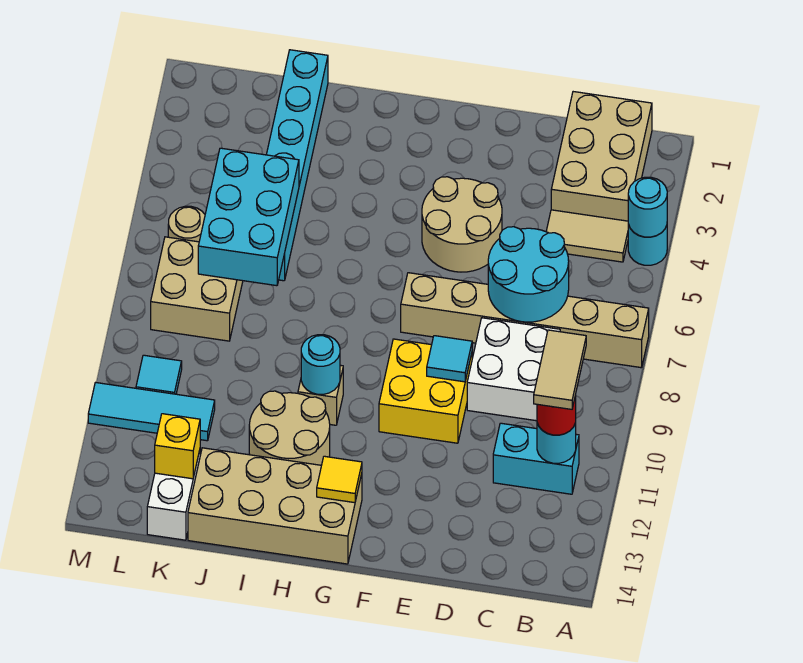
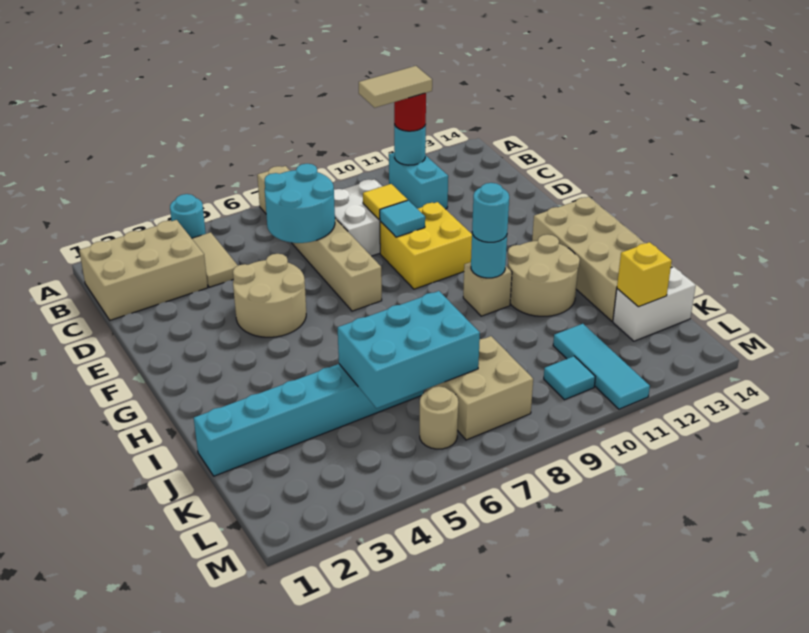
cyan round brick A4 level 2 -> cyan round brick H10 level 3
yellow tile G13 level 2 -> yellow tile D9 level 2

